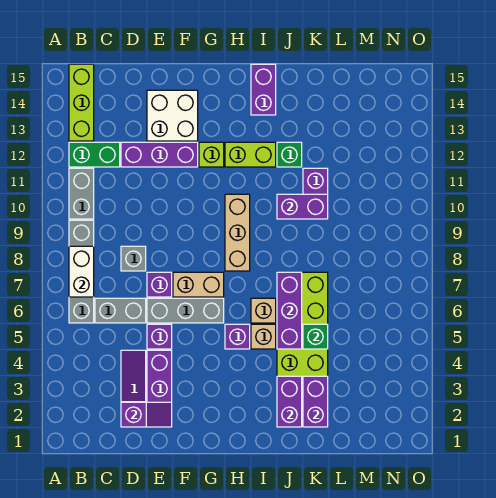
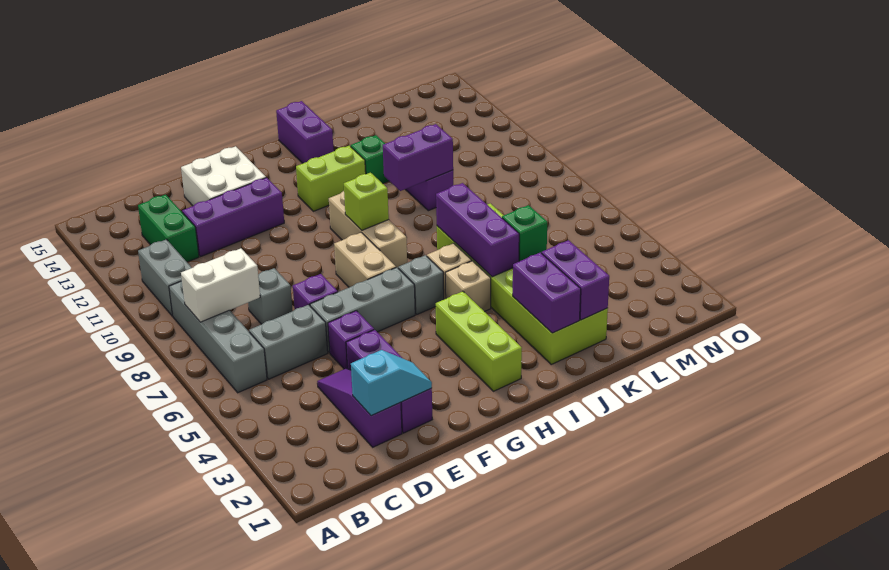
white brick B7:B8 level 2 -> white brick B8:C8 level 2
green brick B12:C12 level 1 -> green brick C12:C13 level 1
lime brick B13:B15 level 1 -> lime brick H2:H4 level 1
purple slope D2:E2 level 2 top D -> cyan slope D2:E2 level 2 top D
tan brick F7:G7 level 1 -> tan brick G7:G8 level 1
lime brick G12 level 1 -> lime brick H9 level 2
purple brick H5 level 1 -> none
none -> grey brick H6 level 1

